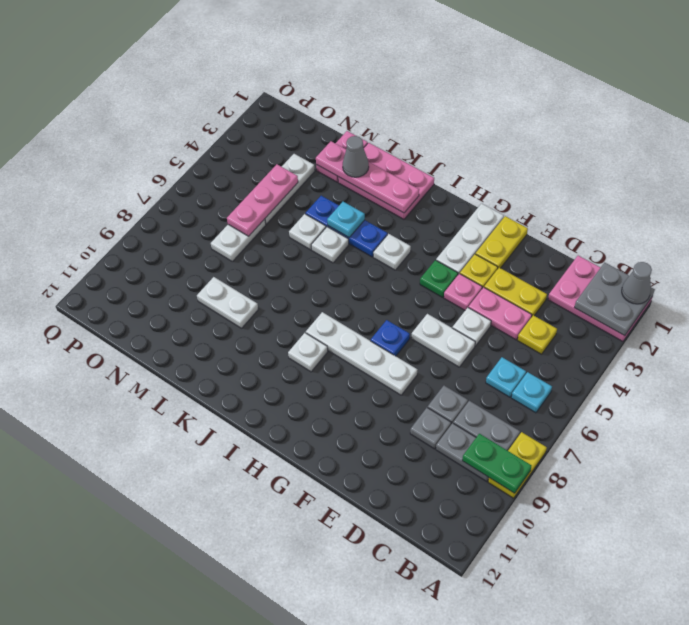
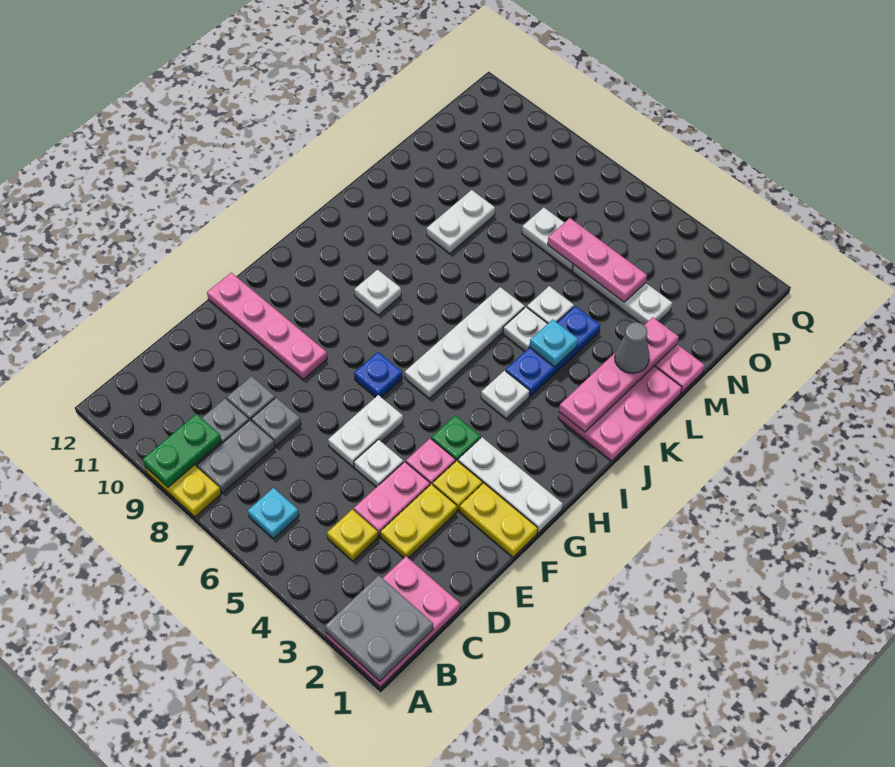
grey cone A1 level 3 -> none
cyan plate C6 level 1 -> none
white plate F8:I8 level 1 -> white plate H6:K6 level 1
none -> pink plate F9:F12 level 1

